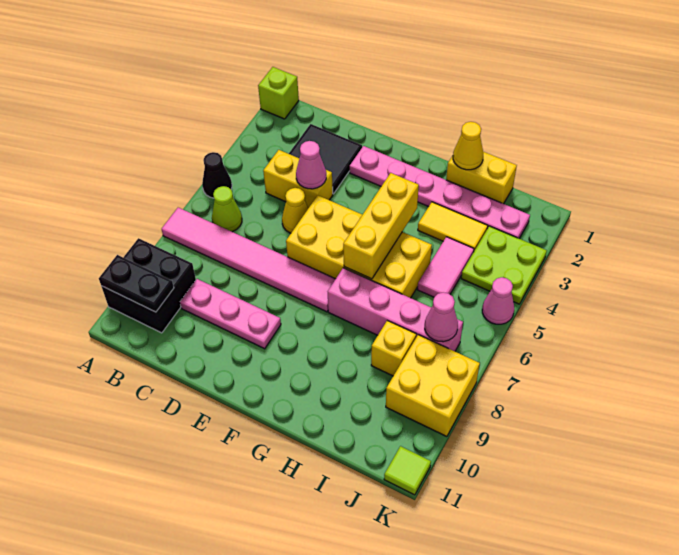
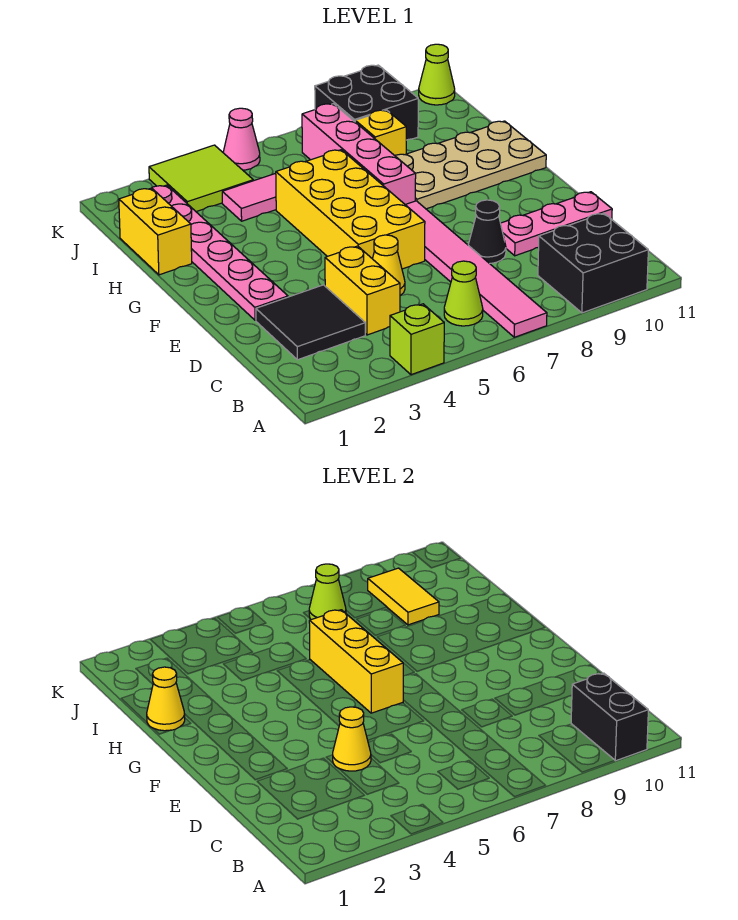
lime brick A1 level 1 -> lime brick A4 level 1
black cone A5 level 1 -> black cone D8 level 1
black plate A10:B10 level 2 -> black brick A10:B10 level 2
pink plate C9:E9 level 1 -> pink plate D9:D11 level 1
pink cone D4 level 2 -> yellow cone D4 level 2
yellow brick G4:G6 level 2 -> yellow brick F6:H6 level 2
none -> tan plate G8:H11 level 1
yellow tile H3:I3 level 1 -> yellow tile I9:J9 level 2
lime plate J3:K4 level 1 -> lime tile J3:K4 level 1
pink cone J7 level 2 -> lime cone J7 level 2
yellow brick J8:K9 level 1 -> black brick J8:K9 level 1
lime tile K11 level 1 -> lime cone K11 level 1

